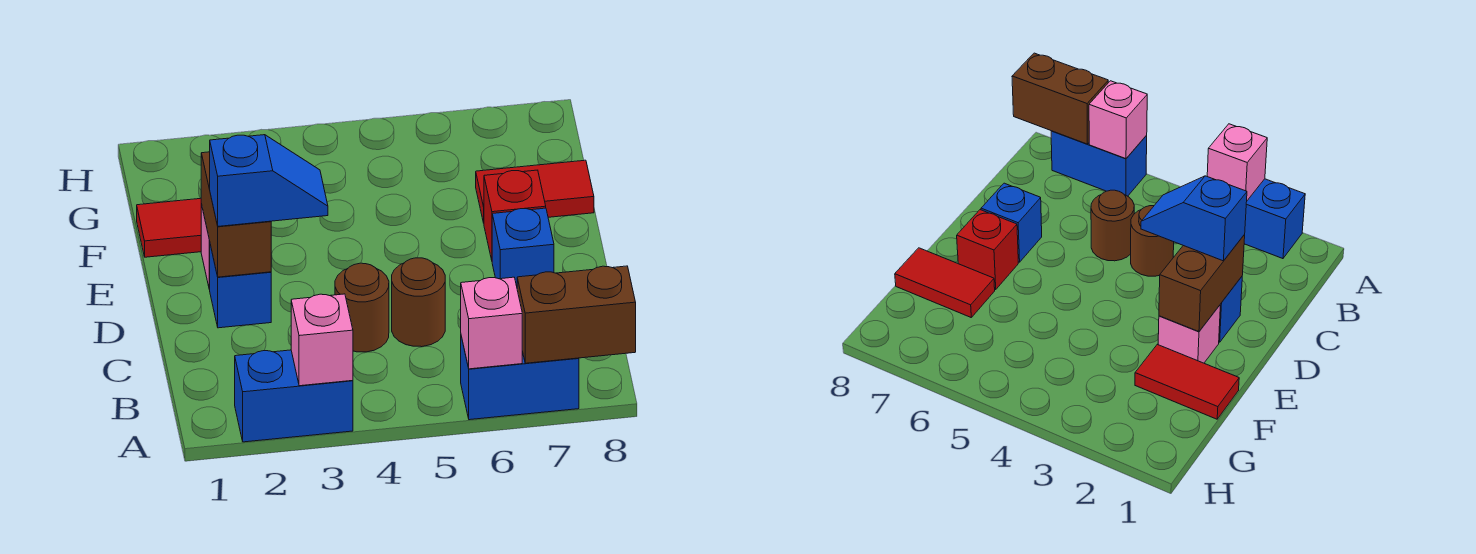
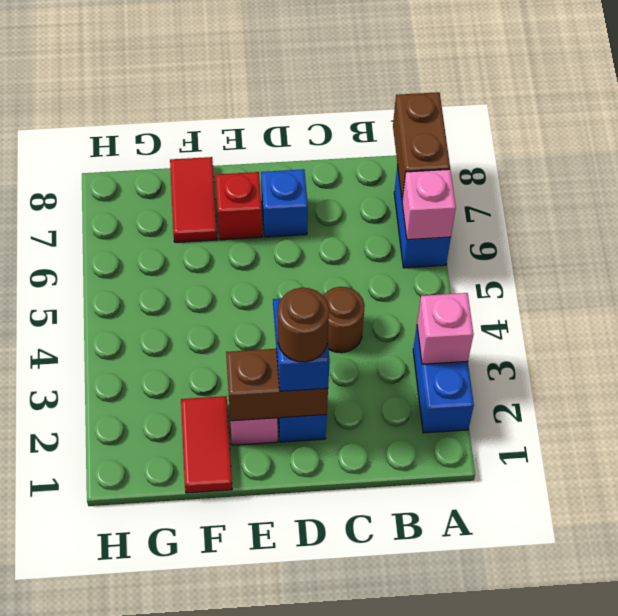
brown round brick C5 level 1 -> brown round brick D2 level 4

